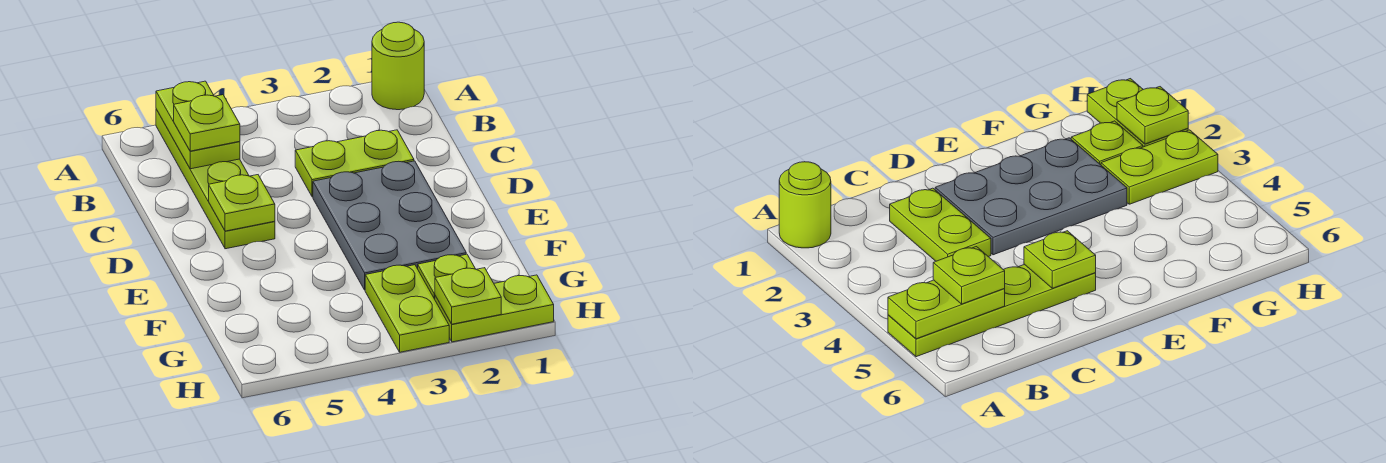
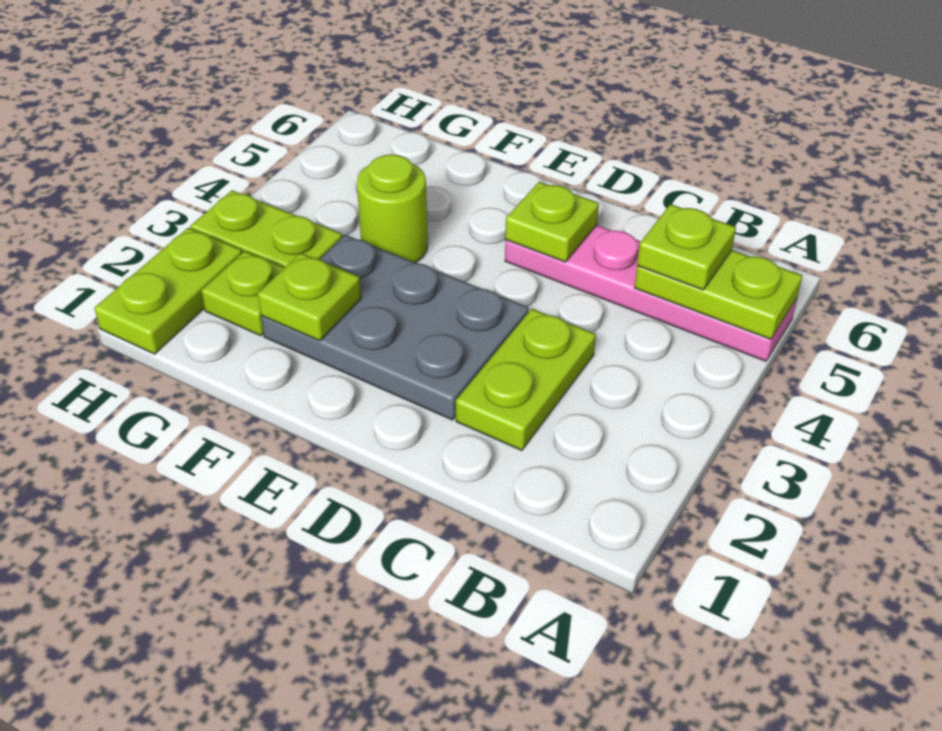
lime round brick A1 level 1 -> lime round brick F4 level 1
lime plate A5:D5 level 1 -> pink plate A5:D5 level 1
lime plate H2 level 2 -> lime plate F2 level 2

